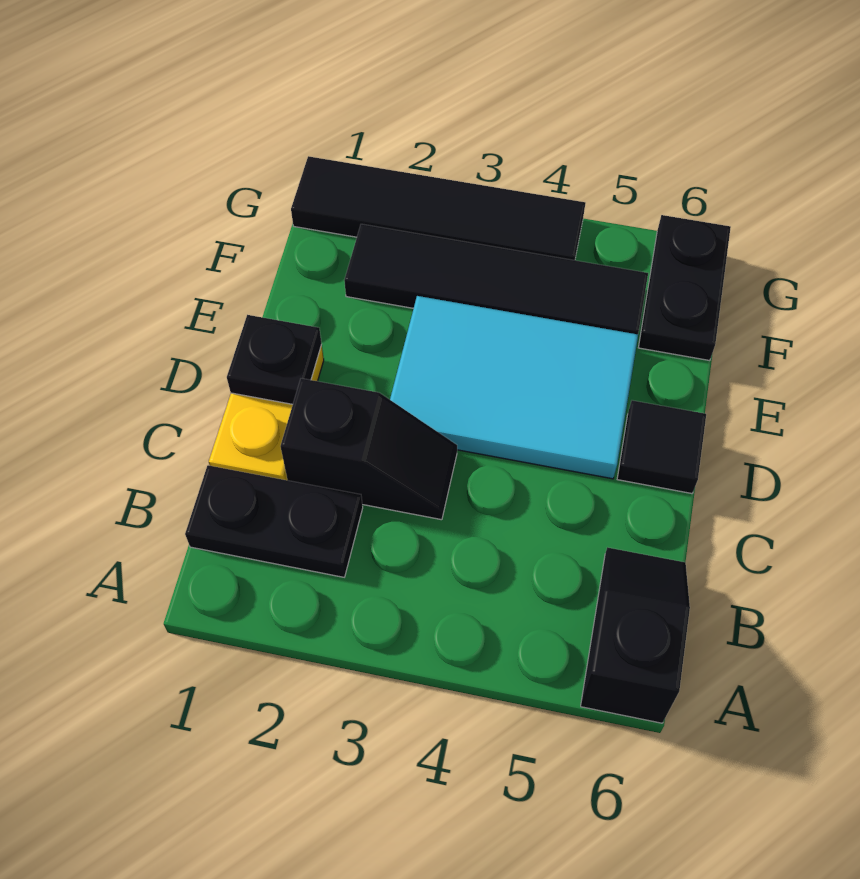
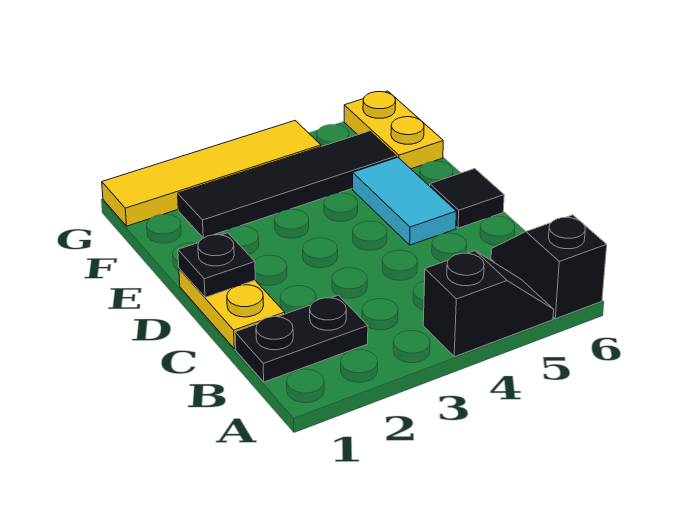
black slope C2:C3 level 1 top 2 -> black slope A4:A5 level 1 top 4
cyan tile D3:E5 level 1 -> cyan tile D5:E5 level 1
black plate F6:G6 level 1 -> yellow plate F6:G6 level 1
black tile G1:G4 level 1 -> yellow tile G1:G4 level 1

